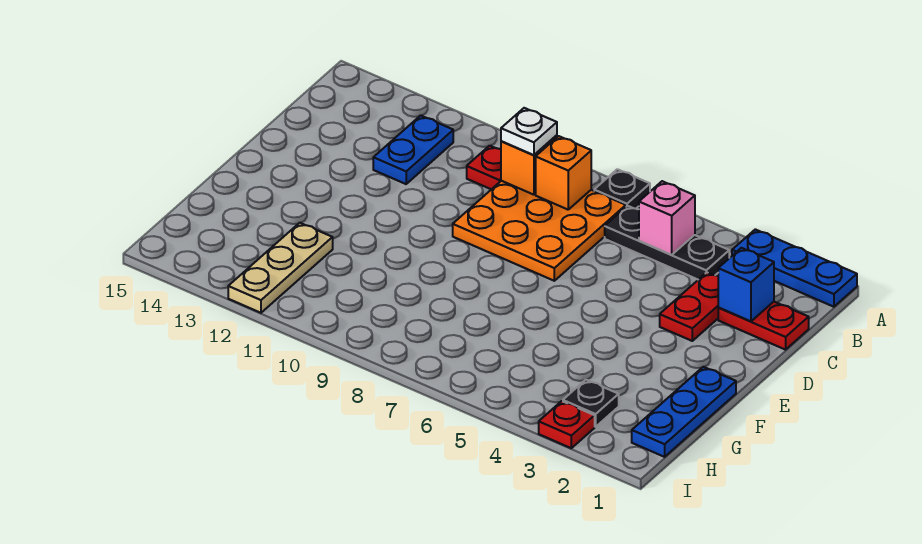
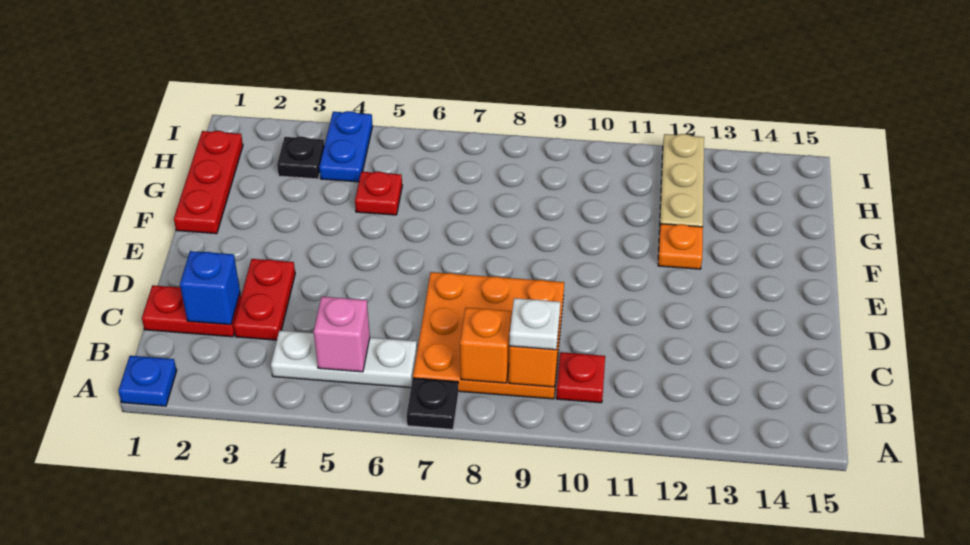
blue plate A1:A3 level 1 -> blue plate A1 level 1
black plate B4:B6 level 1 -> white plate B4:B6 level 1
blue plate B12:C12 level 1 -> blue plate H4:I4 level 1
blue plate F1:H1 level 1 -> red plate F1:H1 level 1
none -> orange plate F12 level 1
red plate I3 level 1 -> red plate G5 level 1

